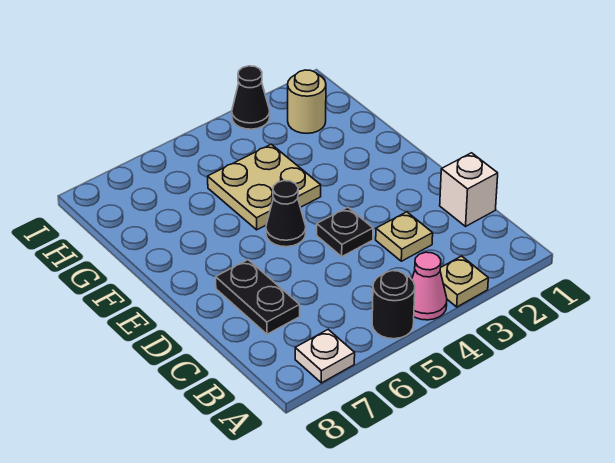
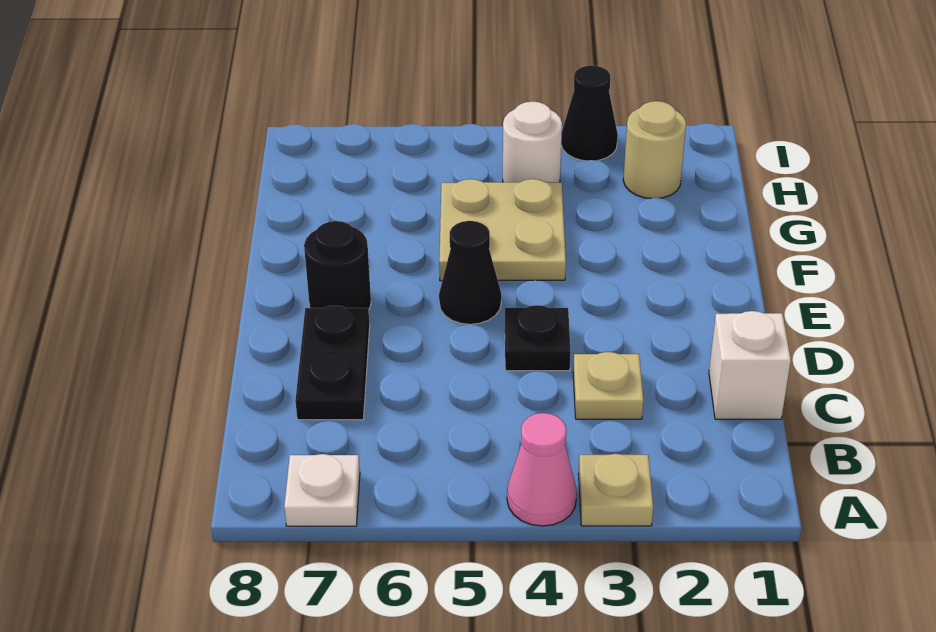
black round brick A5 level 1 -> black round brick E7 level 1
none -> white round brick H4 level 1

